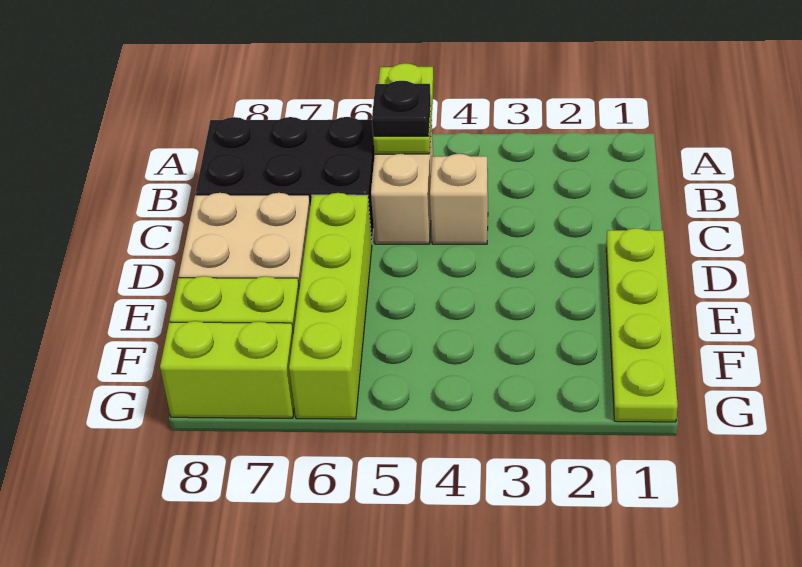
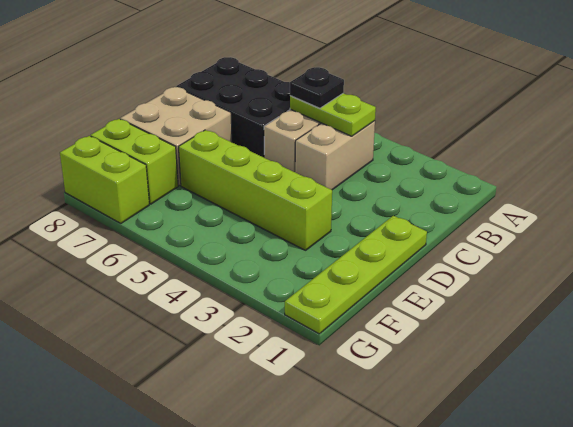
lime plate A5:B5 level 2 -> lime plate B4:B5 level 2
tan brick C4 level 1 -> tan brick B4:C4 level 1
lime brick D6:G6 level 1 -> lime brick E3:E6 level 1

